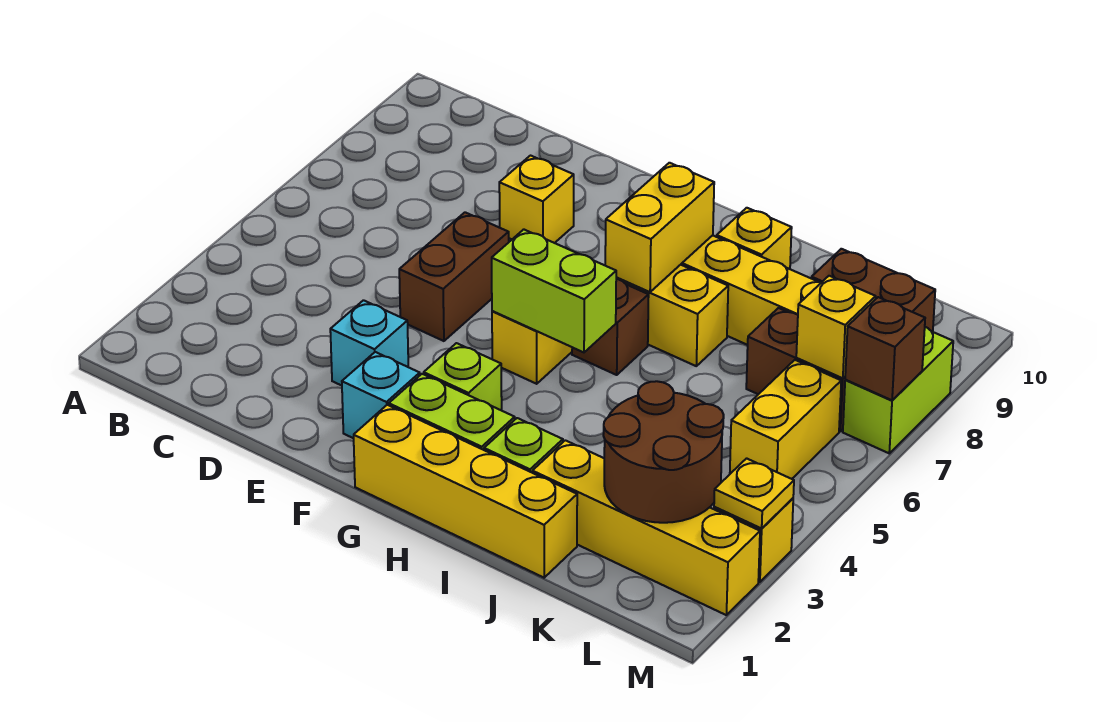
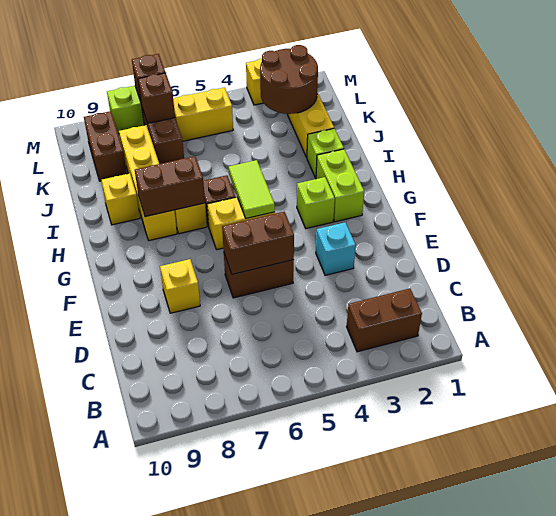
none -> brown brick B2:B3 level 1
none -> brown brick E5:E6 level 2
cyan brick F2 level 1 -> none
yellow brick G1:J1 level 1 -> none
lime brick G5:H5 level 2 -> lime tile G5:H5 level 2
yellow brick H7:H8 level 2 -> brown brick H7:H8 level 2
yellow brick L7 level 2 -> brown brick L7 level 2
yellow plate M3 level 2 -> none

